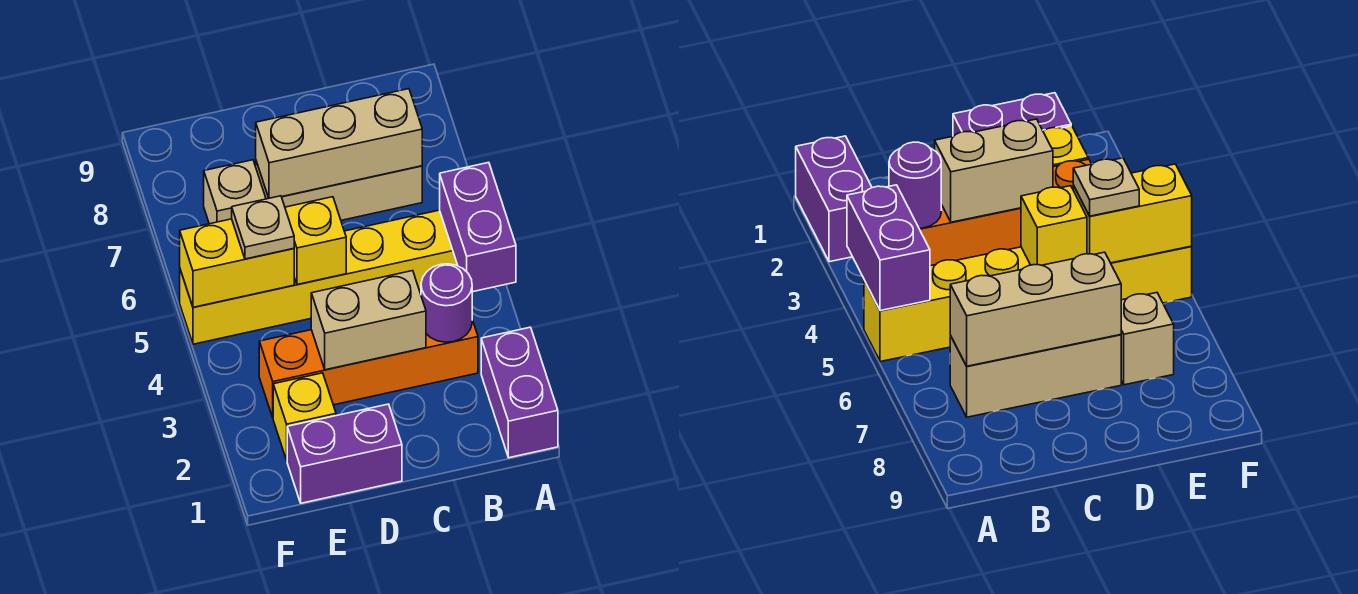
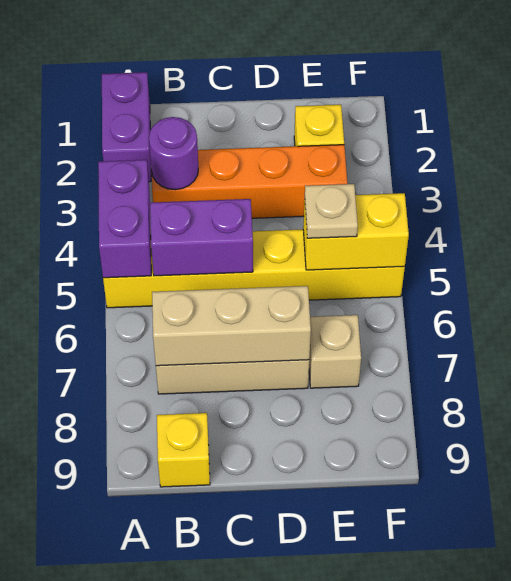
tan brick C3:D3 level 2 -> none
purple brick D1:E1 level 1 -> purple brick B5:C5 level 2
yellow brick D5 level 2 -> yellow brick B9 level 1

